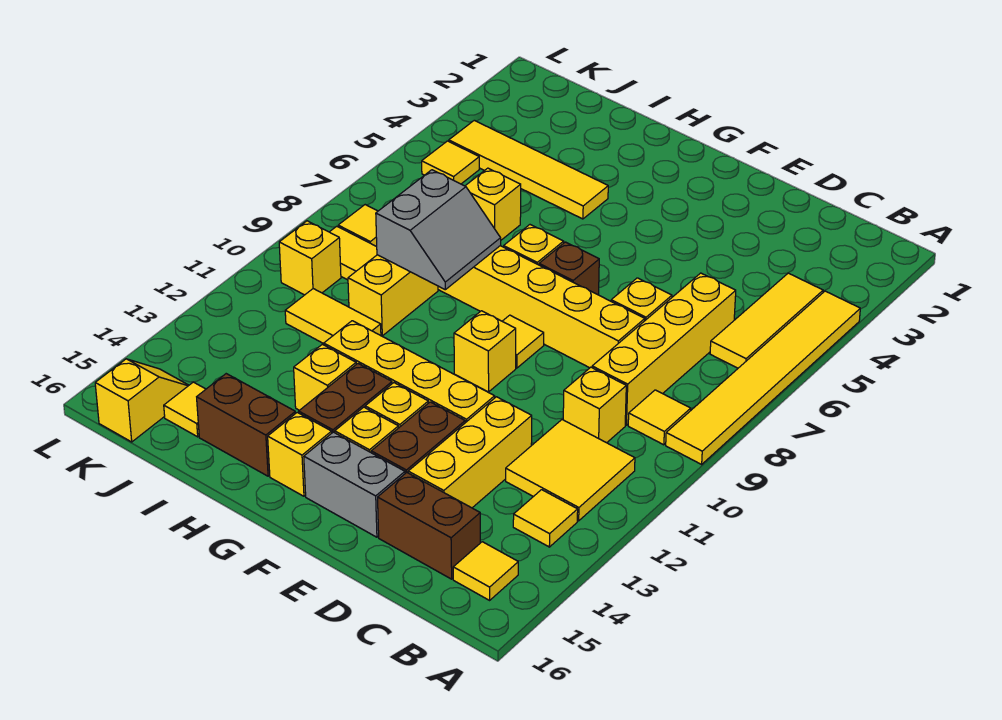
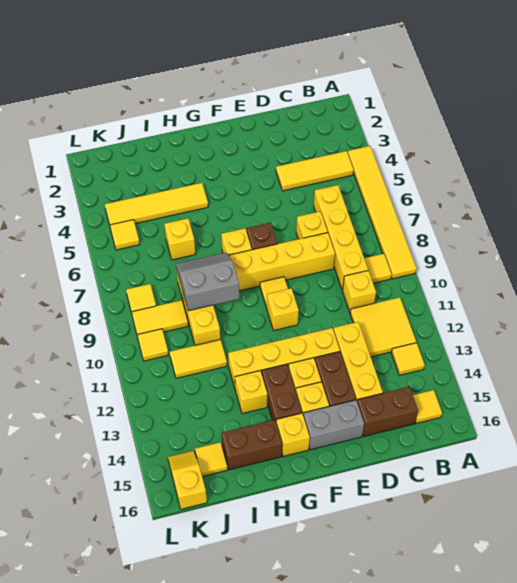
yellow tile B4:B6 level 1 -> yellow tile B4:D4 level 1
grey slope H8:I9 level 2 top I -> grey slope H8:I9 level 2 top 9
yellow brick K10 level 1 -> yellow tile K10 level 1

